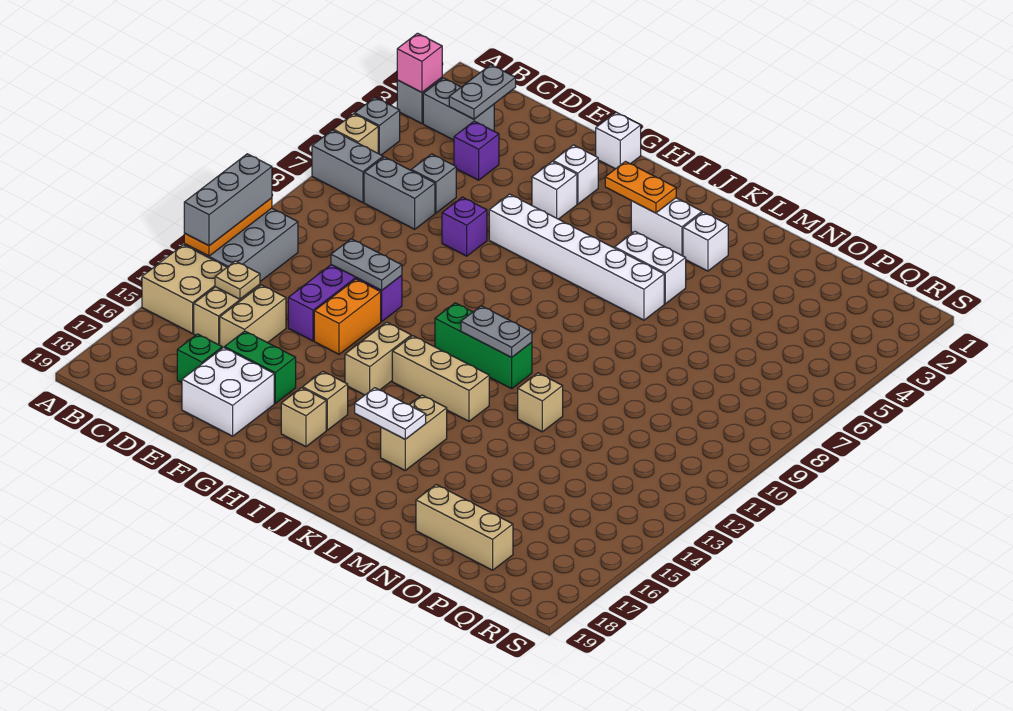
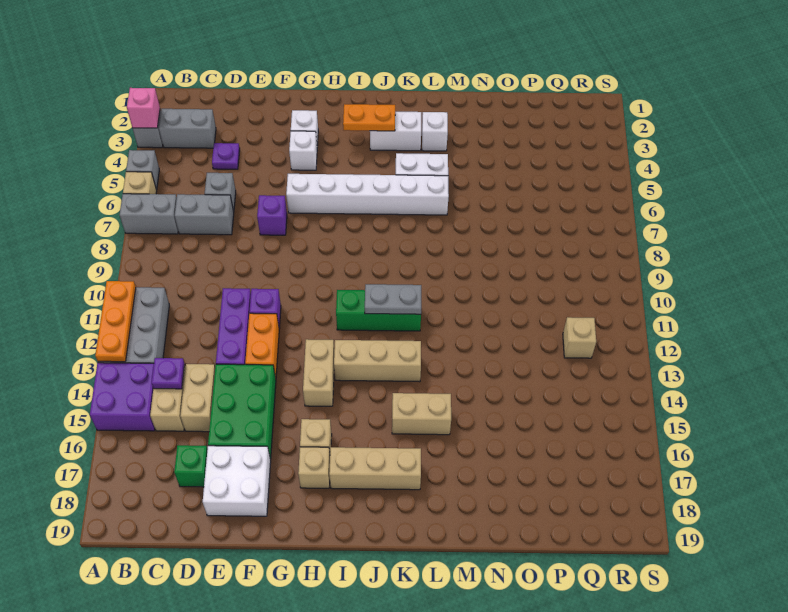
grey brick A11:A13 level 3 -> none
tan brick A14:B15 level 1 -> purple brick A14:B15 level 1
grey plate C2:C3 level 2 -> none
tan plate C14 level 2 -> purple plate C14 level 2
purple brick D4 level 1 -> purple plate D4 level 1
grey plate E11:F11 level 2 -> none
green brick E16:F16 level 1 -> green brick E14:F16 level 1
white brick G1 level 1 -> none
white plate J16:K16 level 2 -> none
tan brick K15:K16 level 1 -> tan brick K15:L15 level 1
tan brick M12 level 1 -> tan brick Q12 level 1
tan brick N18:P18 level 1 -> tan brick I17:K17 level 1

